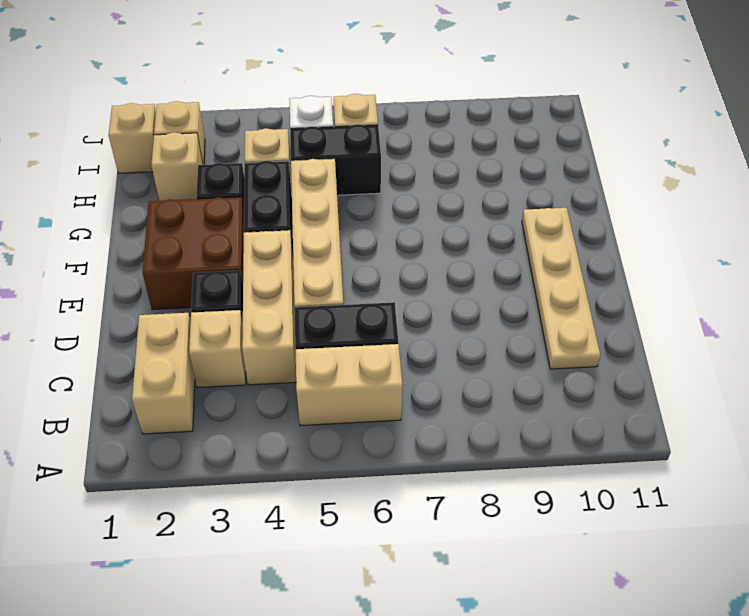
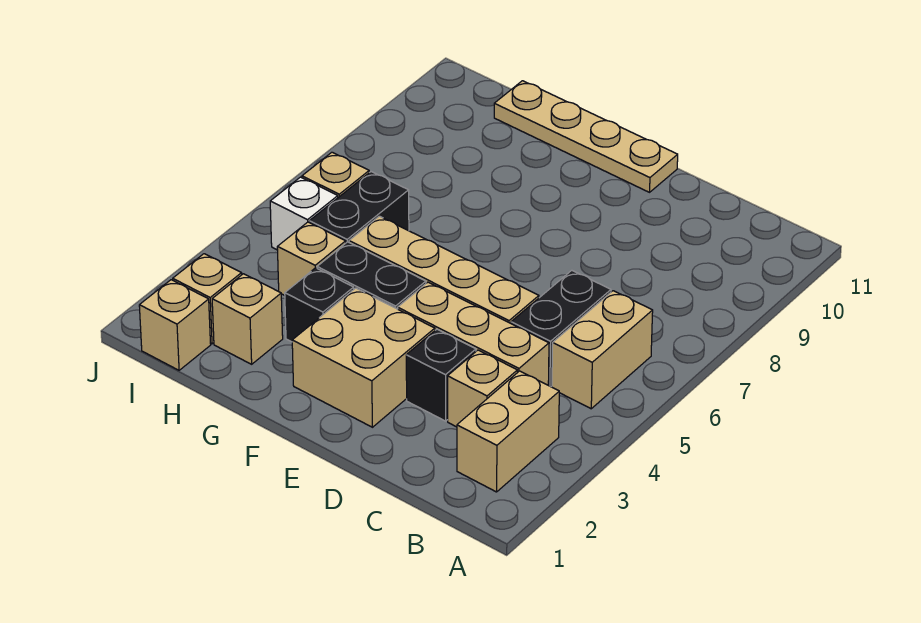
tan brick B2:C2 level 1 -> tan brick B2:B3 level 1
tan plate C10:F10 level 1 -> tan plate E11:H11 level 1
brown brick E2:F3 level 1 -> tan brick E2:F3 level 1

